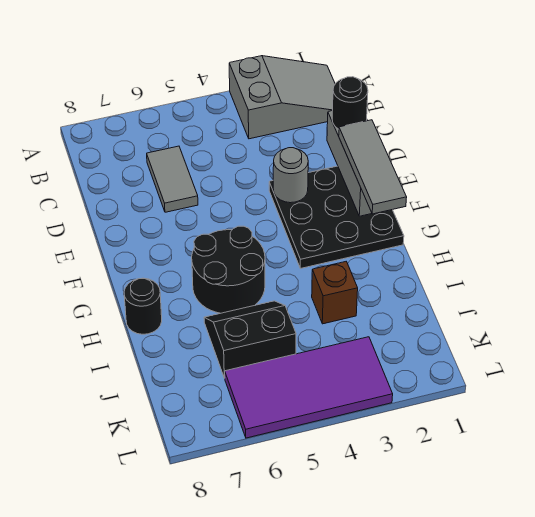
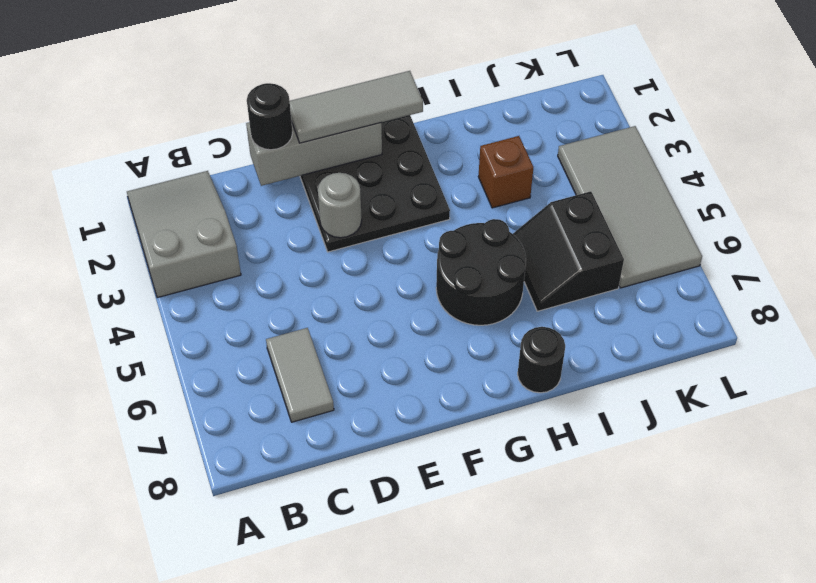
grey tile C6:D6 level 1 -> grey tile C6:C7 level 1
purple tile K3:L6 level 1 -> grey tile K3:L6 level 1

